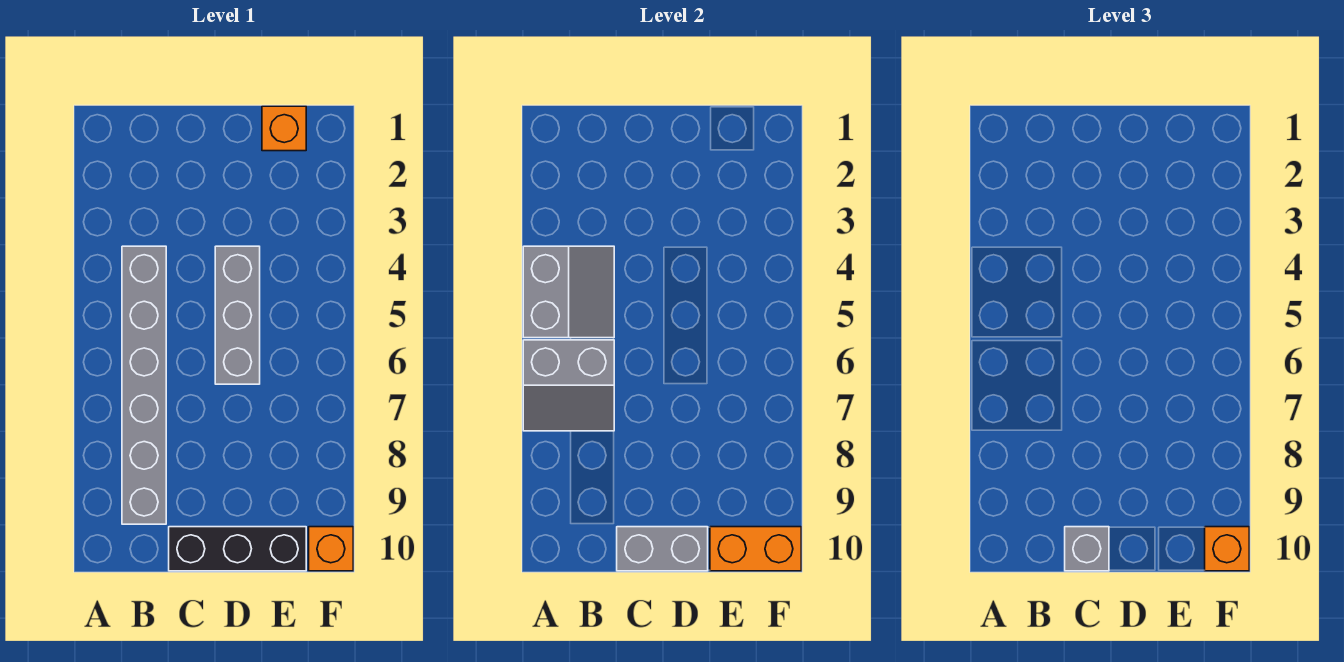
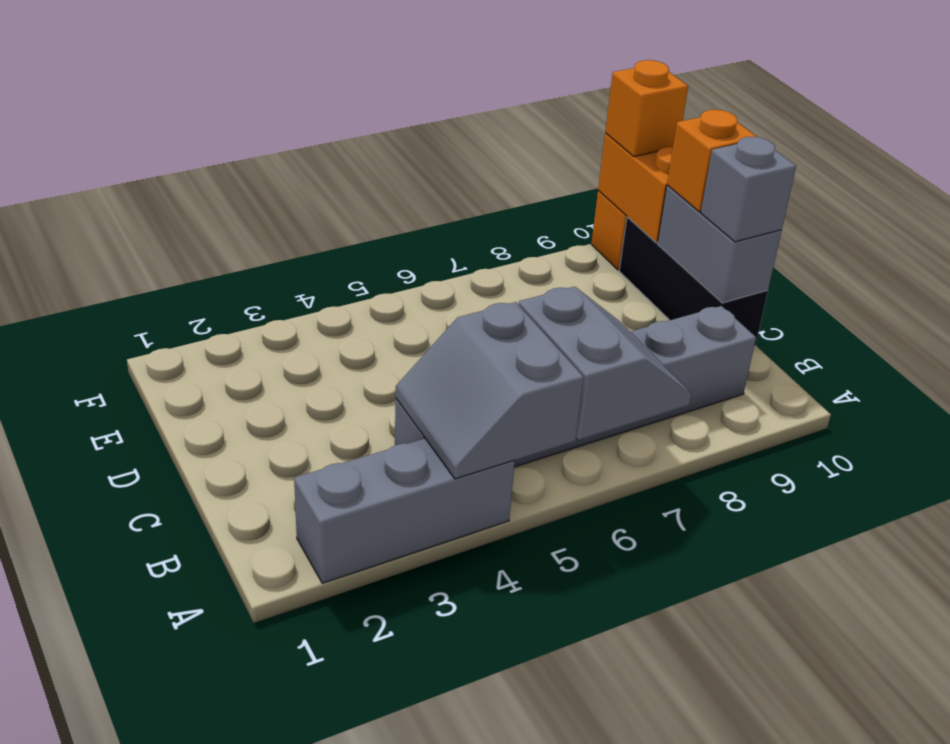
grey slope A4:B5 level 2 top A -> grey slope A4:B5 level 2 top 5
grey brick D4:D6 level 1 -> grey brick A2:A4 level 1
orange brick E1 level 1 -> orange brick D10 level 3

